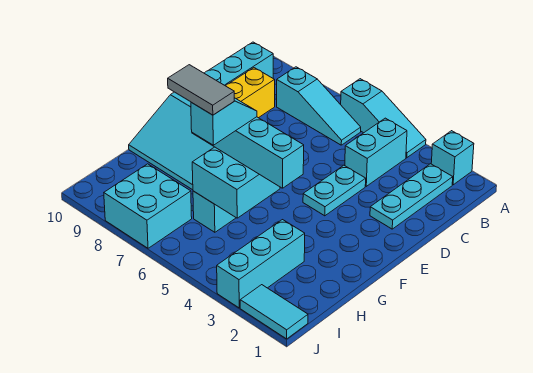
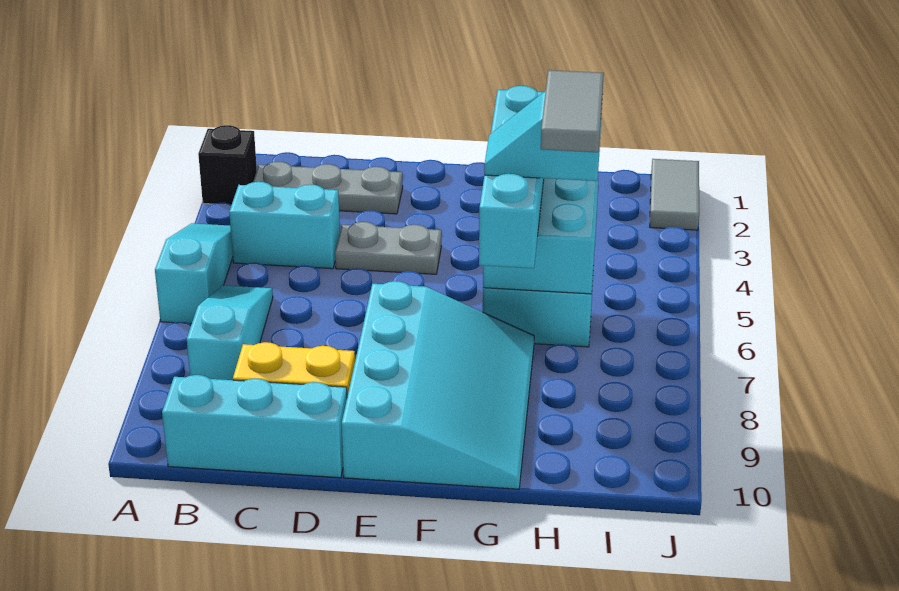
cyan brick A2 level 1 -> black brick A2 level 1
cyan plate B2:D2 level 1 -> grey plate B2:D2 level 1
cyan plate D4:E4 level 1 -> grey plate D4:E4 level 1
cyan brick H3:J3 level 1 -> none
cyan brick I7:J8 level 1 -> none
cyan tile J1:J2 level 1 -> grey tile J1:J2 level 1

